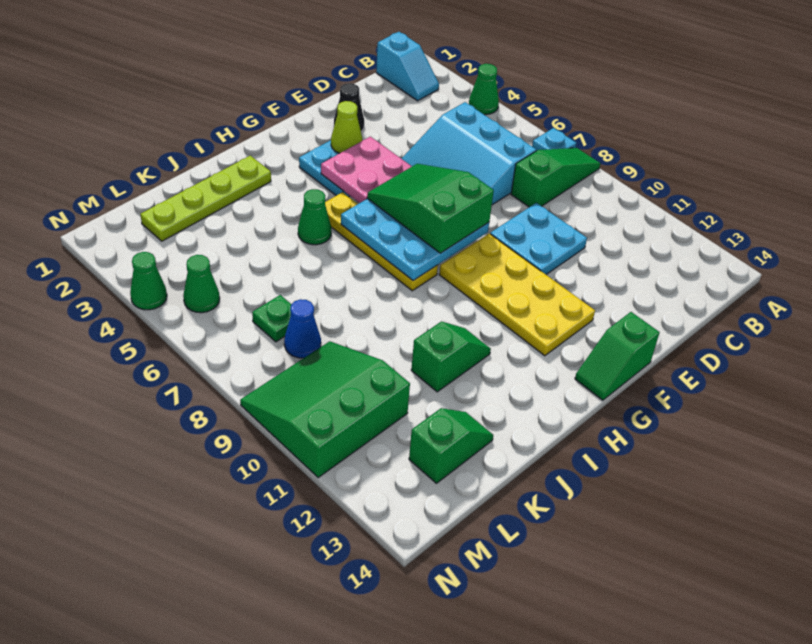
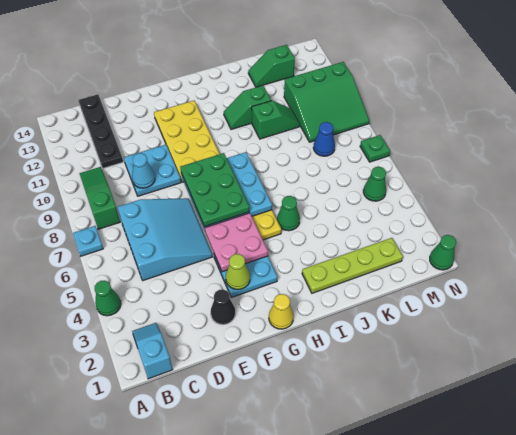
green slope A8:C8 level 1 top C -> green slope B8:B10 level 1 top 8
none -> black plate C11:C14 level 1
none -> cyan cone D9 level 2
green slope F6:G8 level 3 top 8 -> green plate F6:G8 level 3
green slope F14:G14 level 1 top F -> green slope J10:K10 level 1 top J
none -> yellow cone G1 level 1
green plate L7 level 1 -> green plate N7 level 1
green cone N4 level 1 -> green cone N1 level 1

